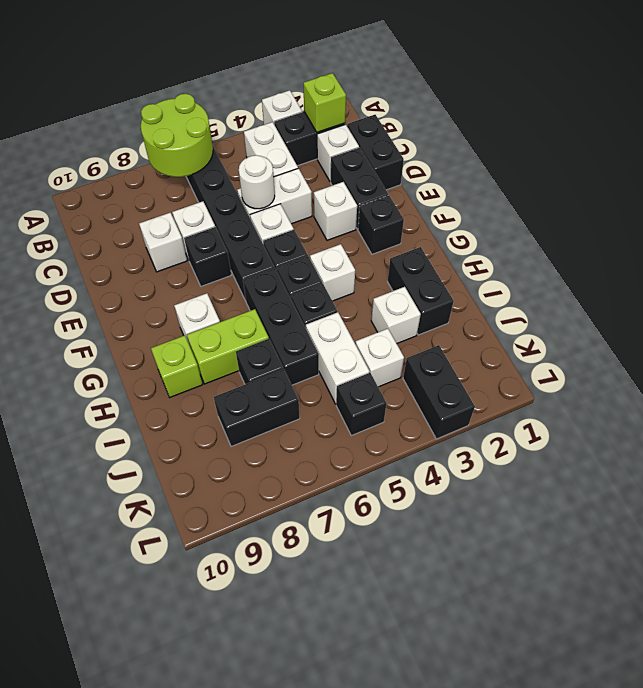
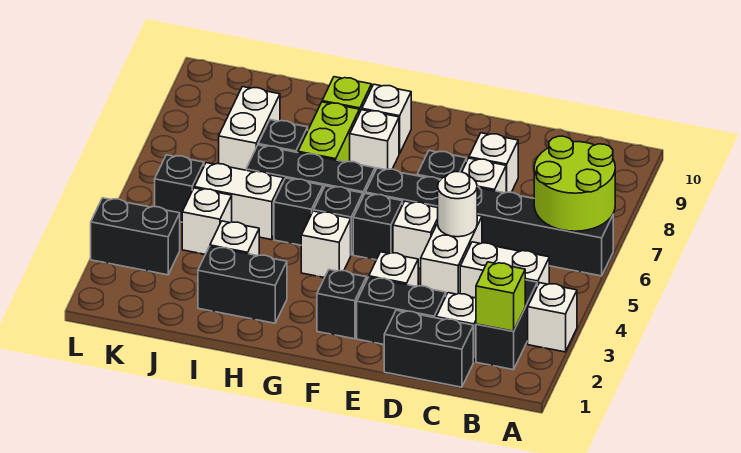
none -> white brick G9 level 1
black brick J7:J8 level 1 -> white brick J7:J8 level 1

